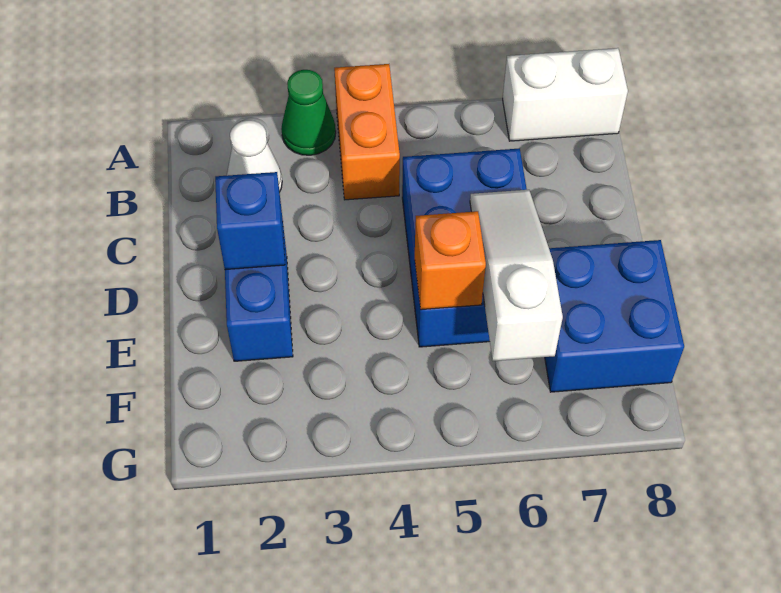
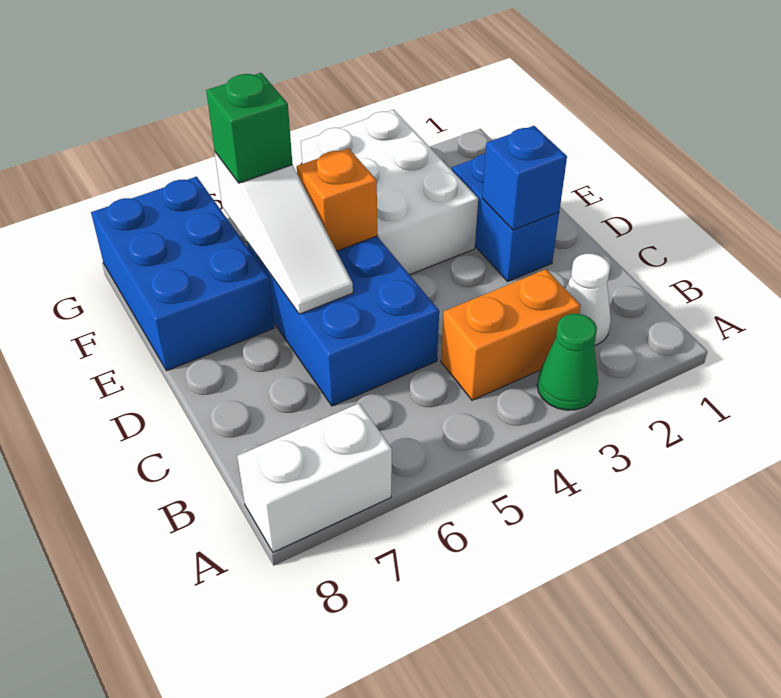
orange brick A4:B4 level 1 -> orange brick B3:B4 level 1
none -> white brick E3:G4 level 1
blue brick E7:F8 level 1 -> blue brick E7:G8 level 1
none -> green brick F6 level 3

